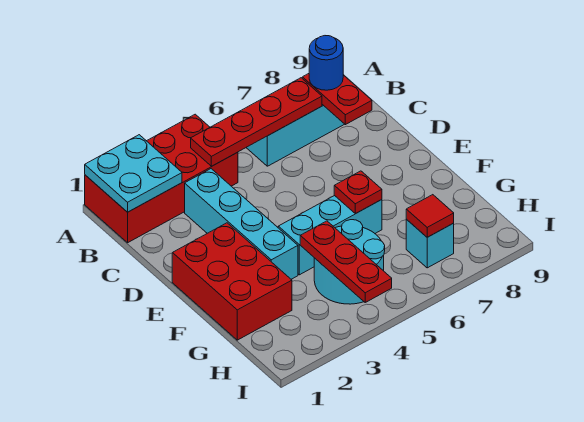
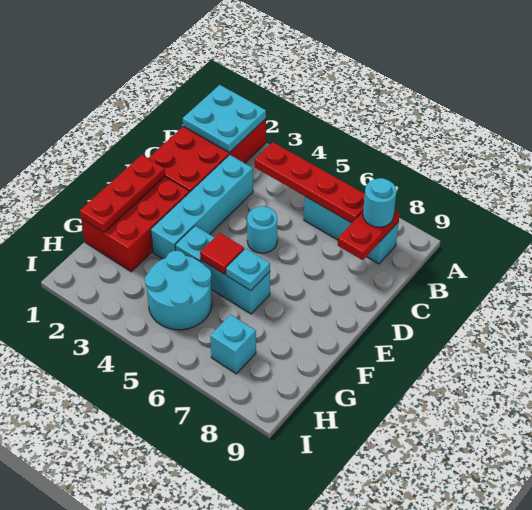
red brick A1:B4 level 1 -> red brick A1:D2 level 1
blue round brick B8 level 3 -> cyan round brick B8 level 3
none -> cyan round brick D5 level 1
red plate F6 level 2 -> cyan plate F6 level 2
red plate G4:I4 level 2 -> red plate E1:G1 level 2
red tile H7 level 2 -> red tile F5 level 2

